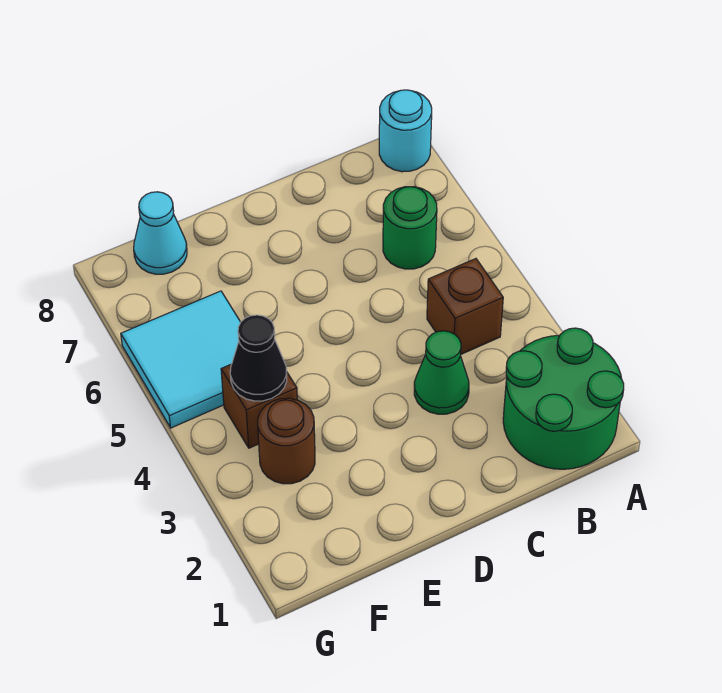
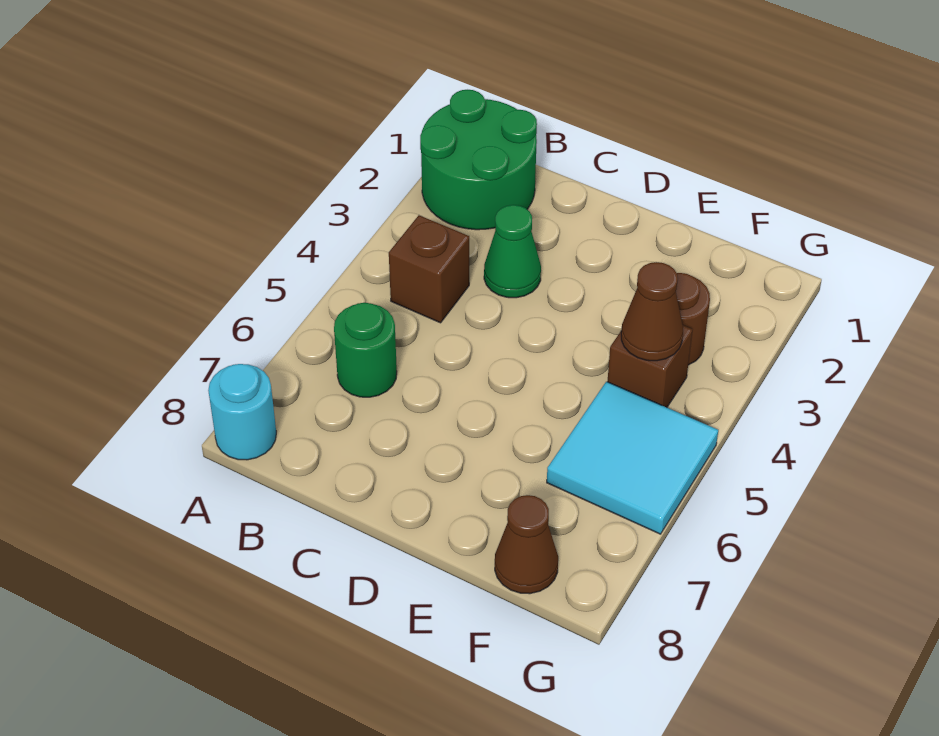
black cone F4 level 2 -> brown cone F4 level 2
cyan cone F8 level 1 -> brown cone F8 level 1

